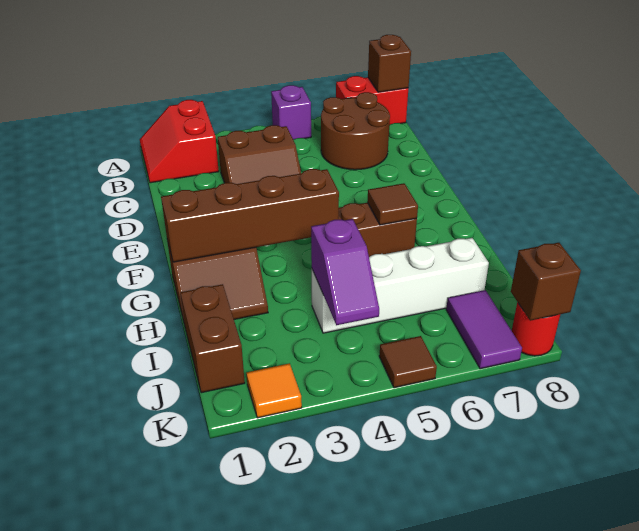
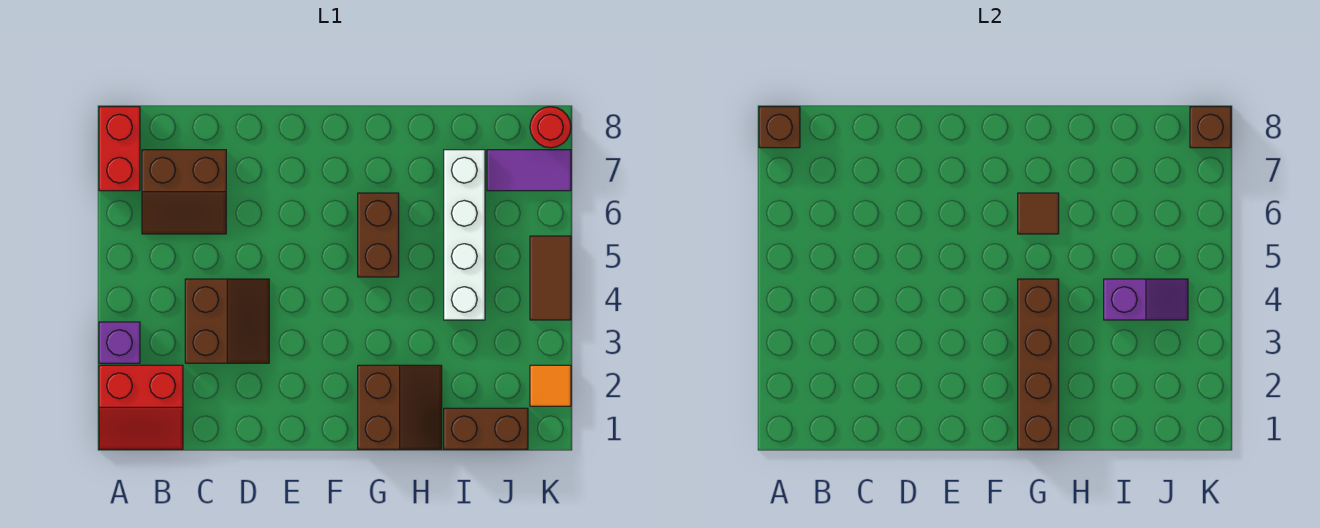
purple brick A5 level 1 -> purple brick A3 level 1
brown round brick B6:C7 level 1 -> brown slope B6:C7 level 1 top 7
brown tile K5 level 1 -> brown tile K4:K5 level 1

